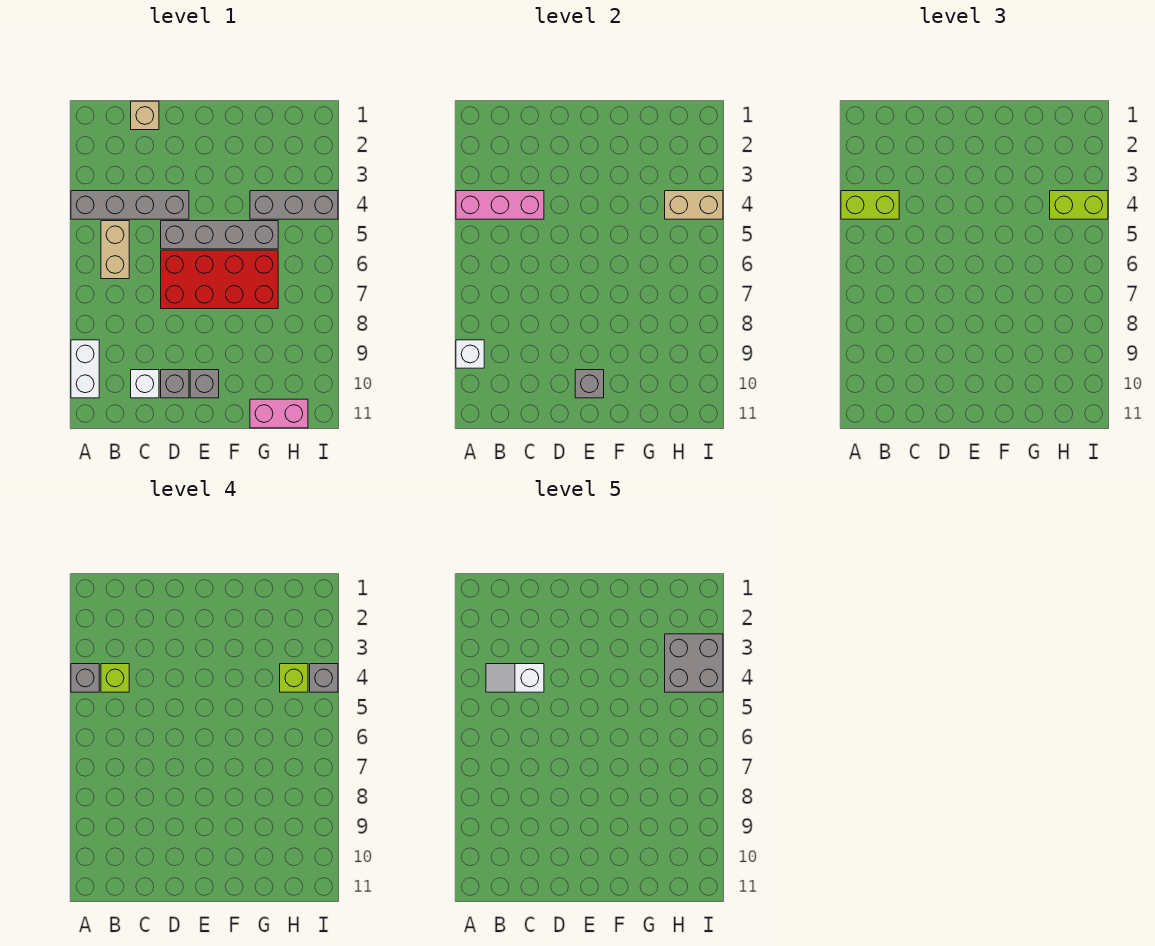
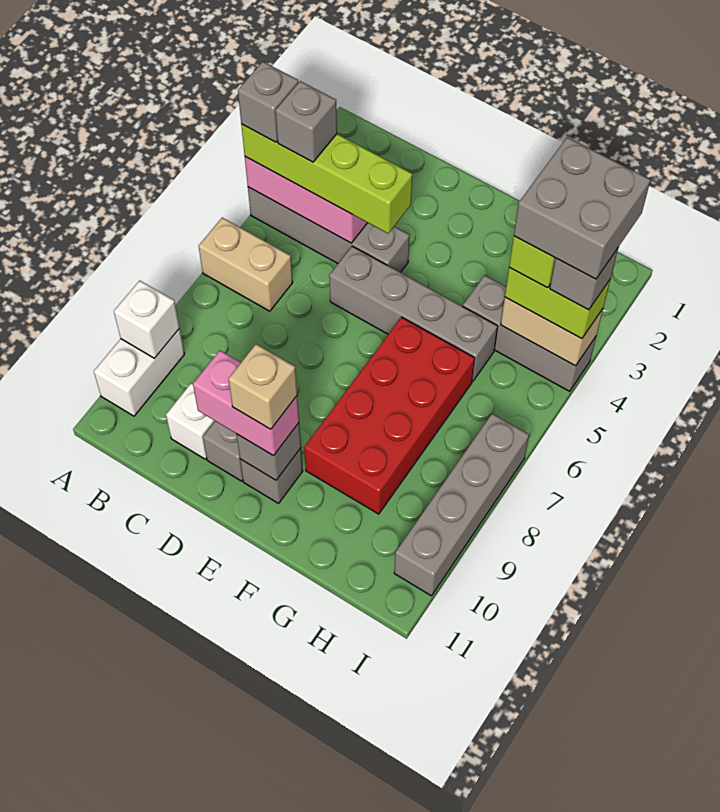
lime brick A4:B4 level 3 -> lime brick A4:D4 level 3
lime brick B4 level 4 -> grey brick B4 level 4
white slope B4:C4 level 5 top C -> none
tan brick B5:B6 level 1 -> tan brick A6:B6 level 1
tan brick C1 level 1 -> tan brick E10 level 4
red brick D6:G7 level 1 -> red brick F6:G9 level 1
pink brick G11:H11 level 1 -> pink brick D10:E10 level 3
none -> grey brick I7:I10 level 1

